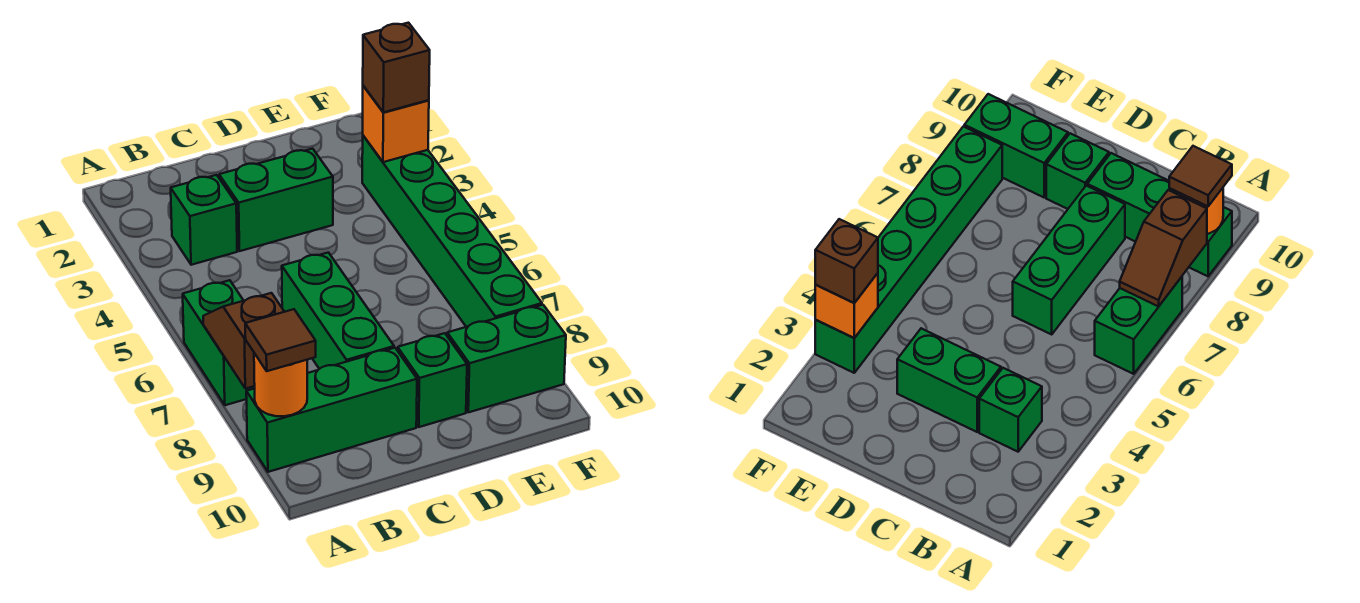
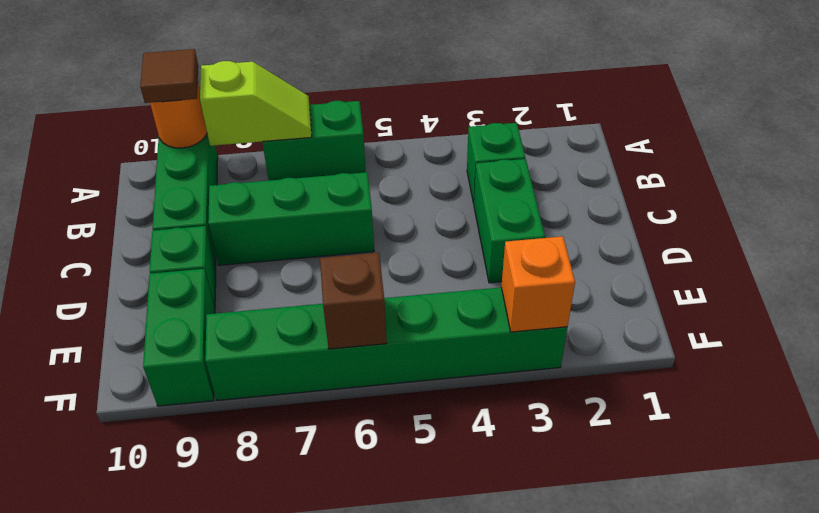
brown slope A7:A8 level 2 top 8 -> lime slope A7:A8 level 2 top 8
brown brick F3 level 3 -> brown brick F6 level 2

